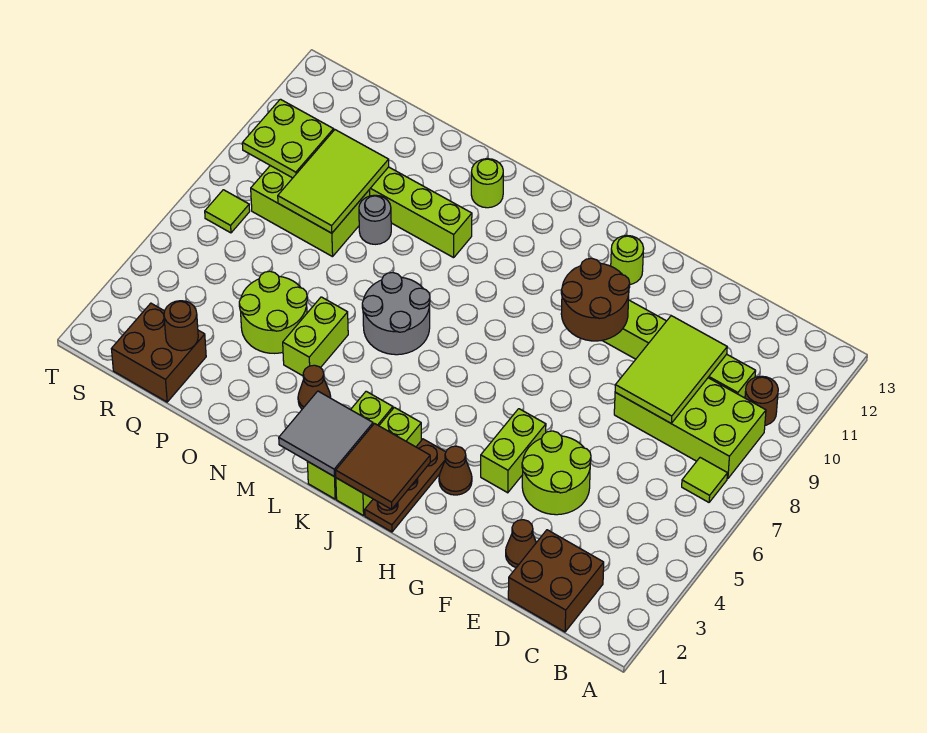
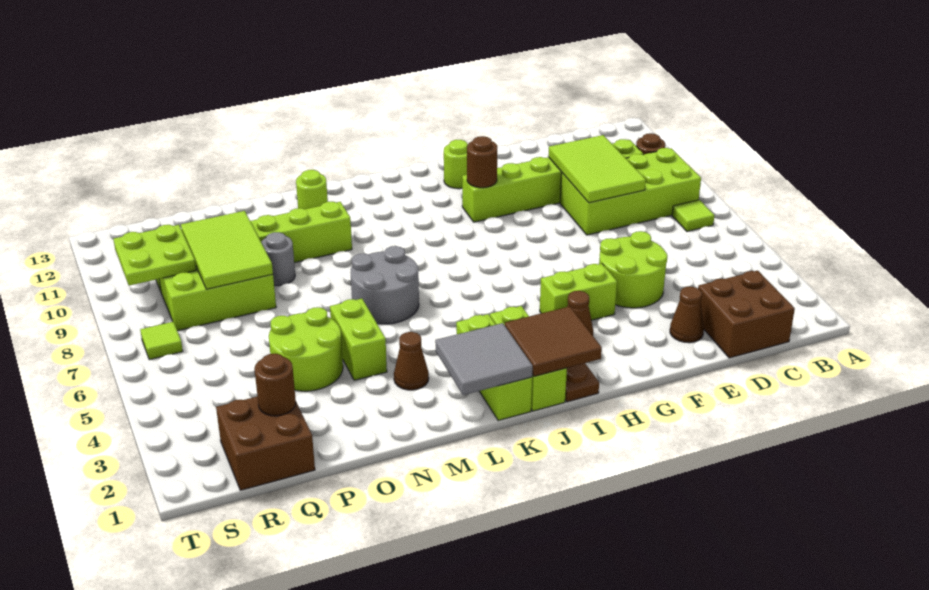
lime brick G4:G5 level 1 -> lime brick G4:H4 level 1
brown round brick G9:H10 level 2 -> brown round brick H10 level 2

